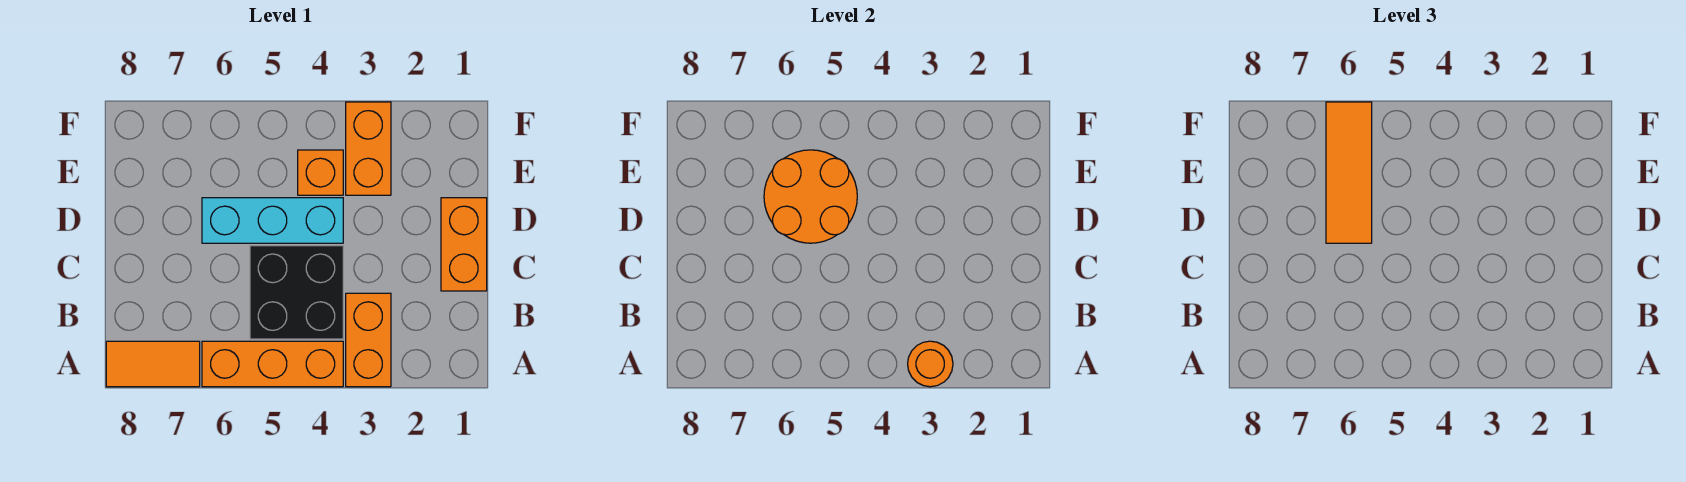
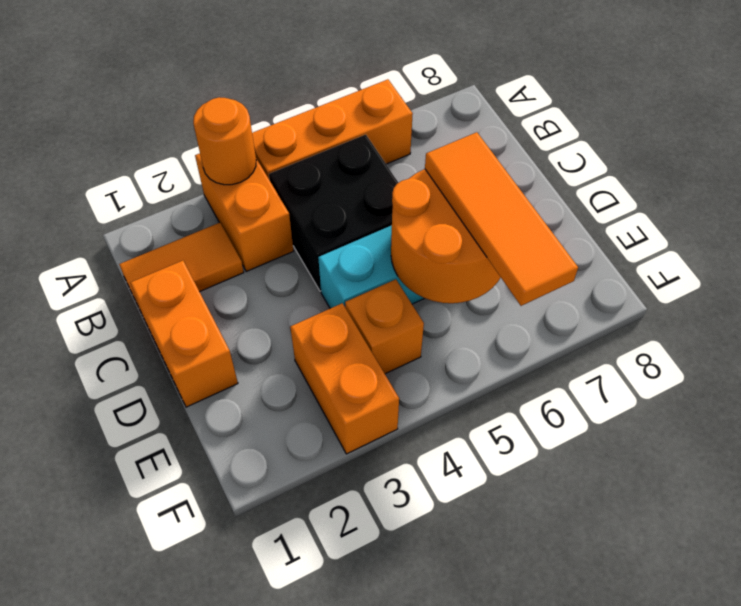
orange tile A7:A8 level 1 -> orange tile B1:B2 level 1

